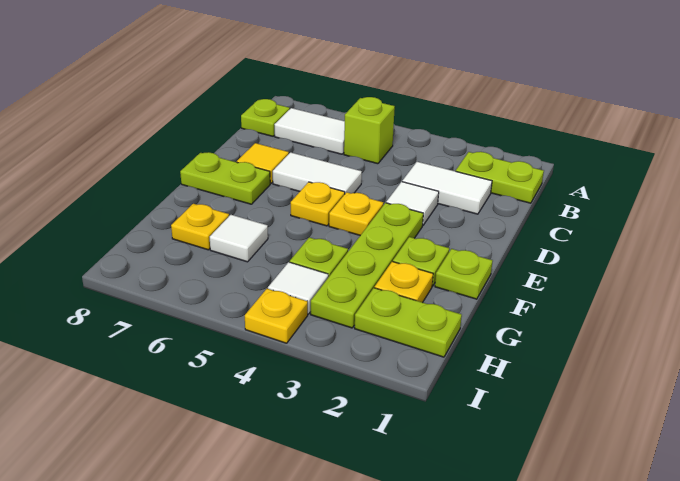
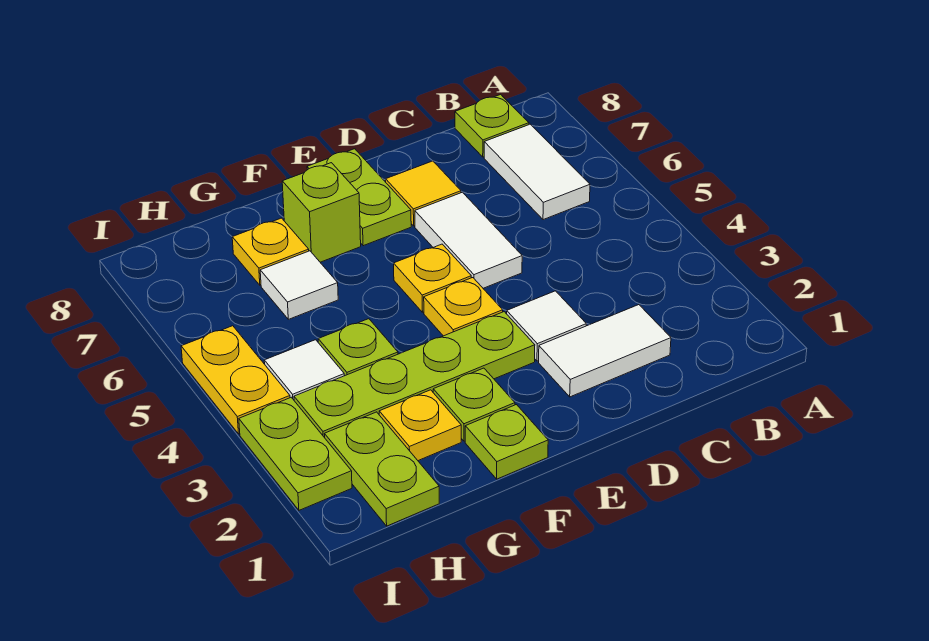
lime plate B1:B2 level 1 -> lime plate I2:I3 level 1
lime brick B5 level 1 -> lime brick F7 level 1
white tile C2:C3 level 1 -> white tile C2:D2 level 1
yellow plate I4 level 1 -> yellow plate I4:I5 level 1

